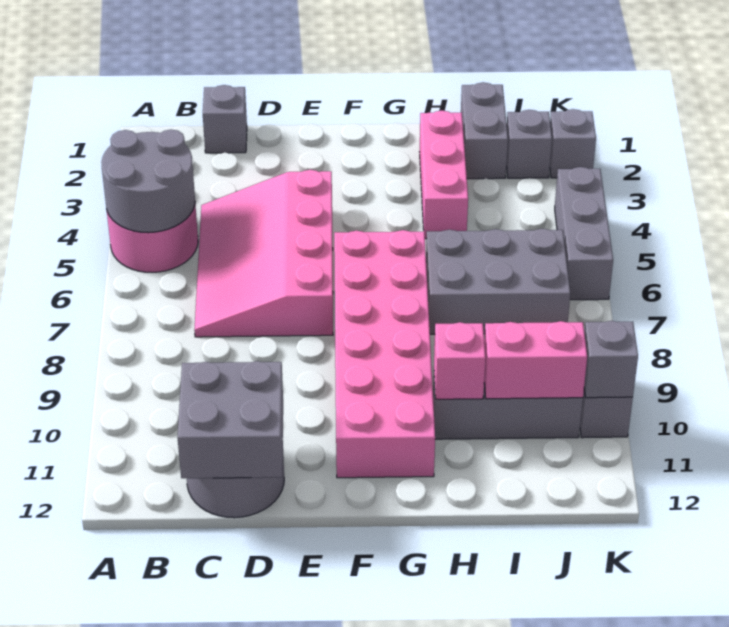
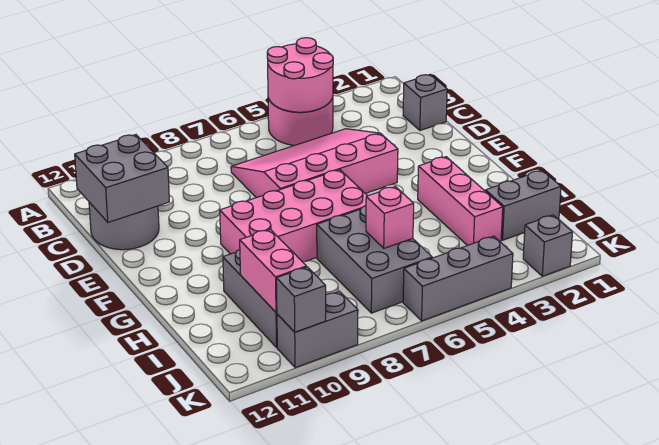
grey round brick A4:B5 level 2 -> pink round brick A4:B5 level 2
pink brick F6:G11 level 1 -> pink brick F6:G9 level 1
pink brick H2:H4 level 1 -> pink brick G3:I3 level 1
pink brick H10 level 2 -> pink brick I6 level 2
grey brick J2 level 1 -> none

